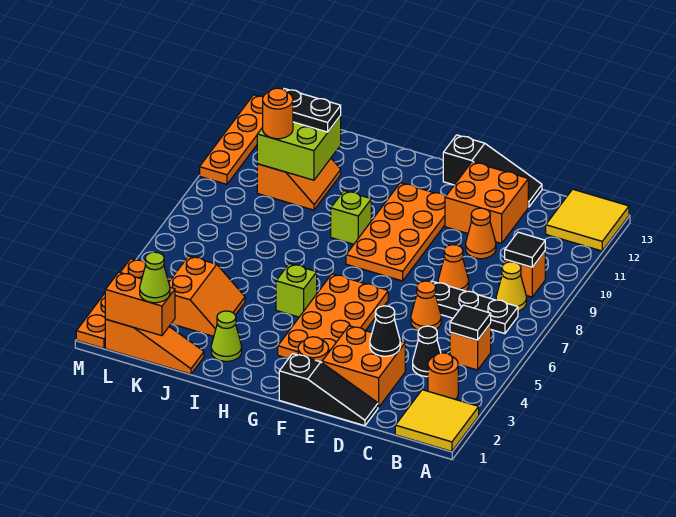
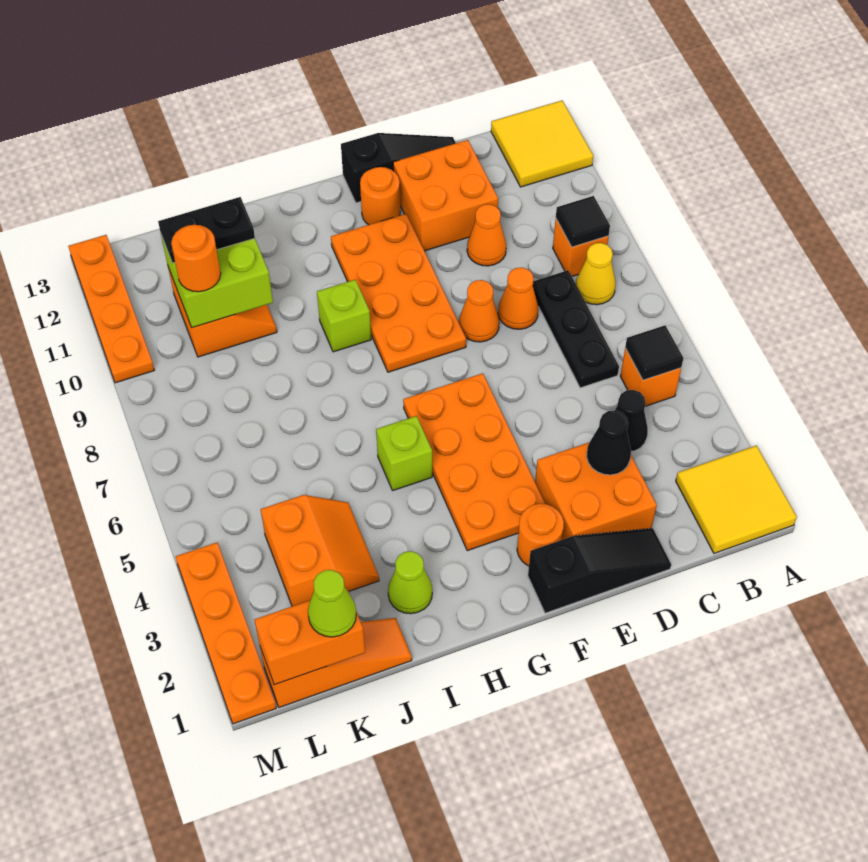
orange round brick B3 level 1 -> orange round brick F12 level 1
black plate B7:D7 level 1 -> black plate C6:C8 level 1
orange cone D6 level 1 -> orange cone E8 level 1

